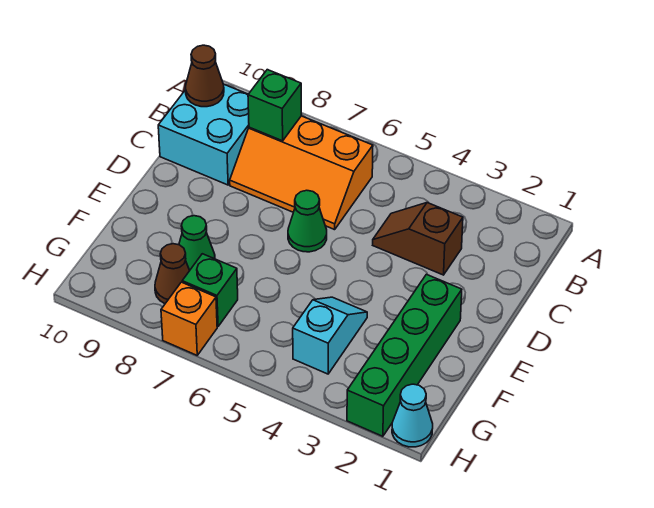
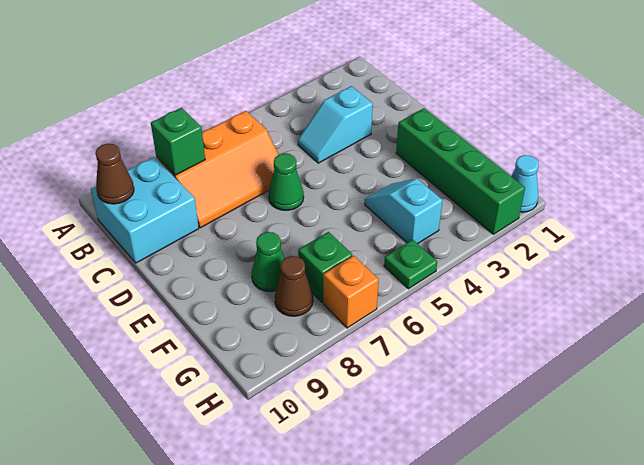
brown slope C3:C4 level 1 top 3 -> cyan slope C3:C4 level 1 top 3
none -> green plate H5 level 1

